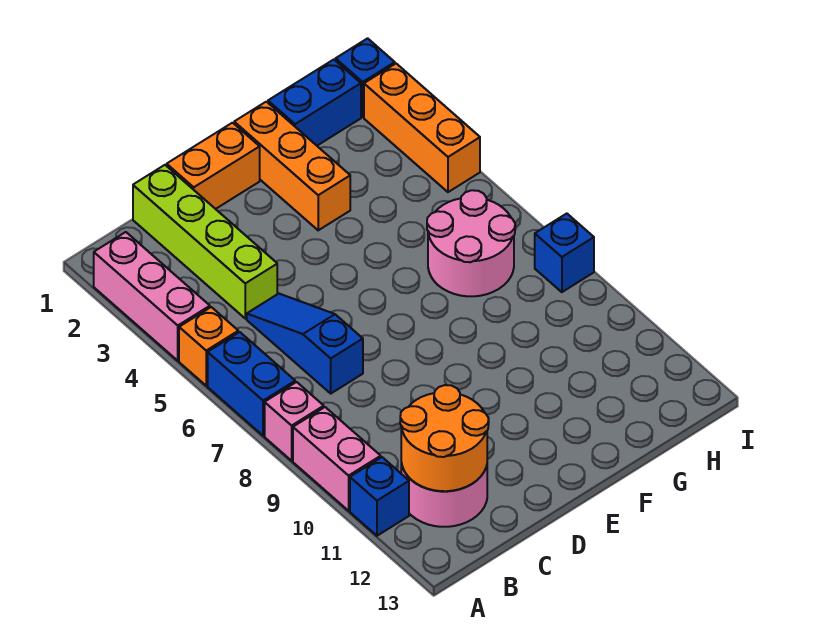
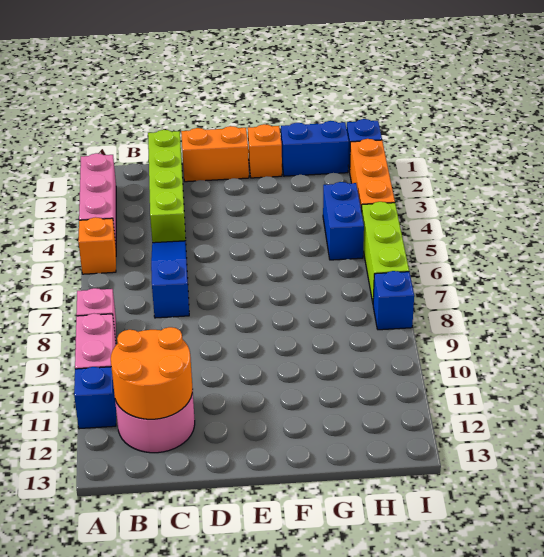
blue brick A6:A7 level 1 -> blue brick H4:H5 level 1
orange brick F1:F3 level 1 -> orange brick F1 level 1
pink round brick G6:H7 level 1 -> none
none -> lime brick I5:I7 level 1

